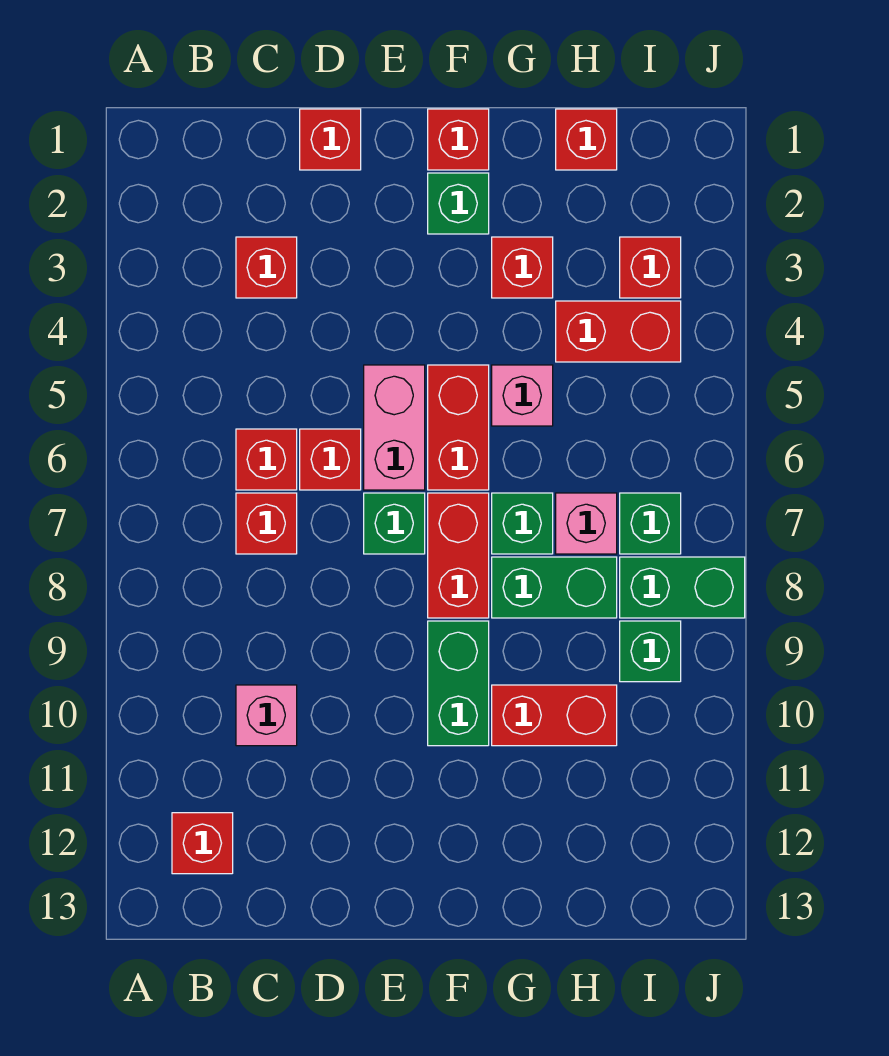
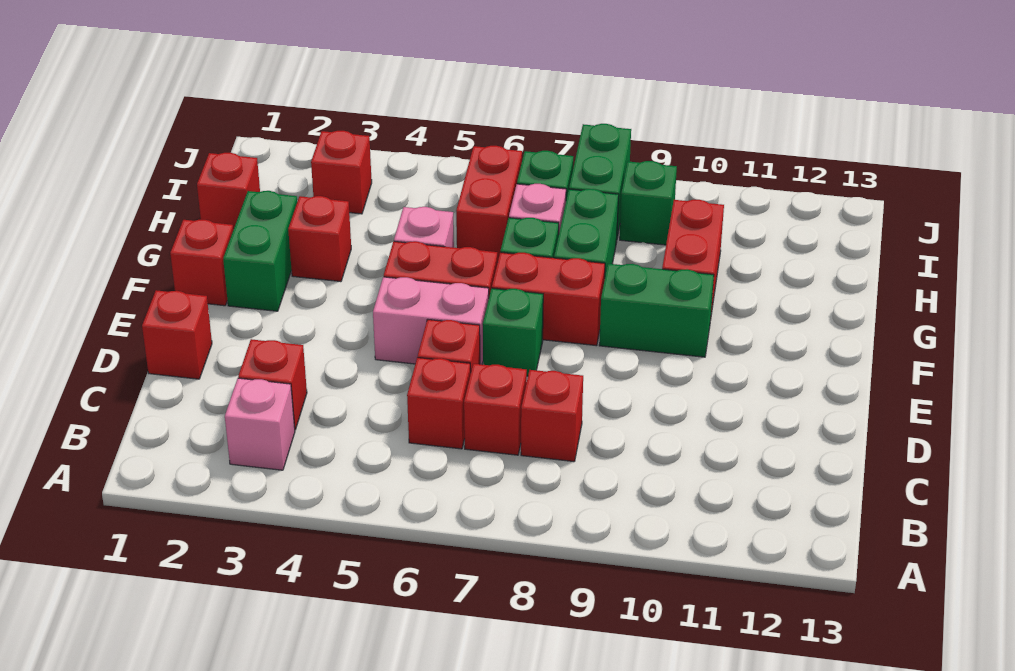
red brick B12 level 1 -> red brick C8 level 1
pink brick C10 level 1 -> pink brick B3 level 1
green brick F2 level 1 -> green brick F2:G2 level 1
red brick H4:I4 level 1 -> red brick H6:I6 level 1

